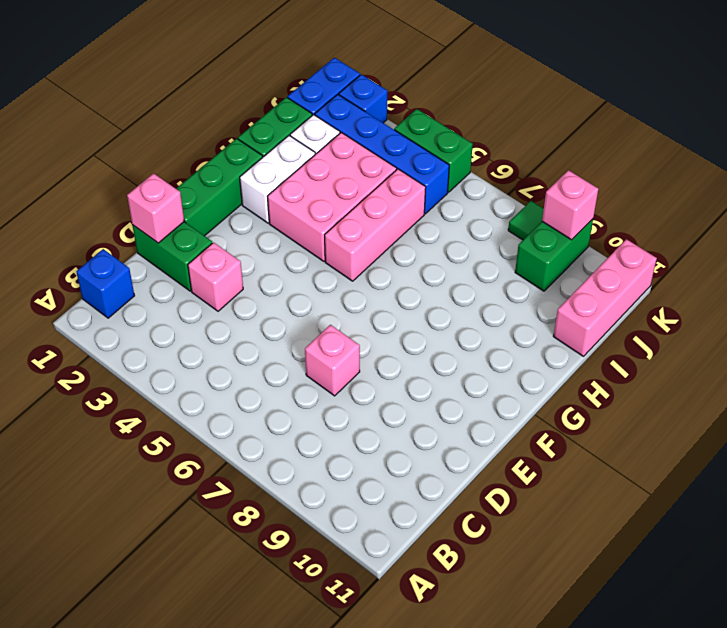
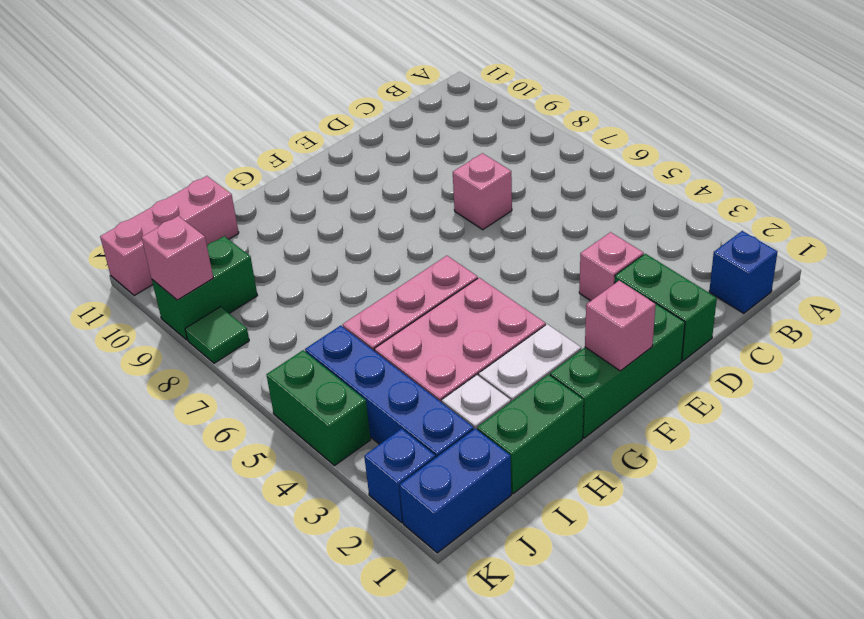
pink brick D1 level 2 -> pink brick F1 level 2

